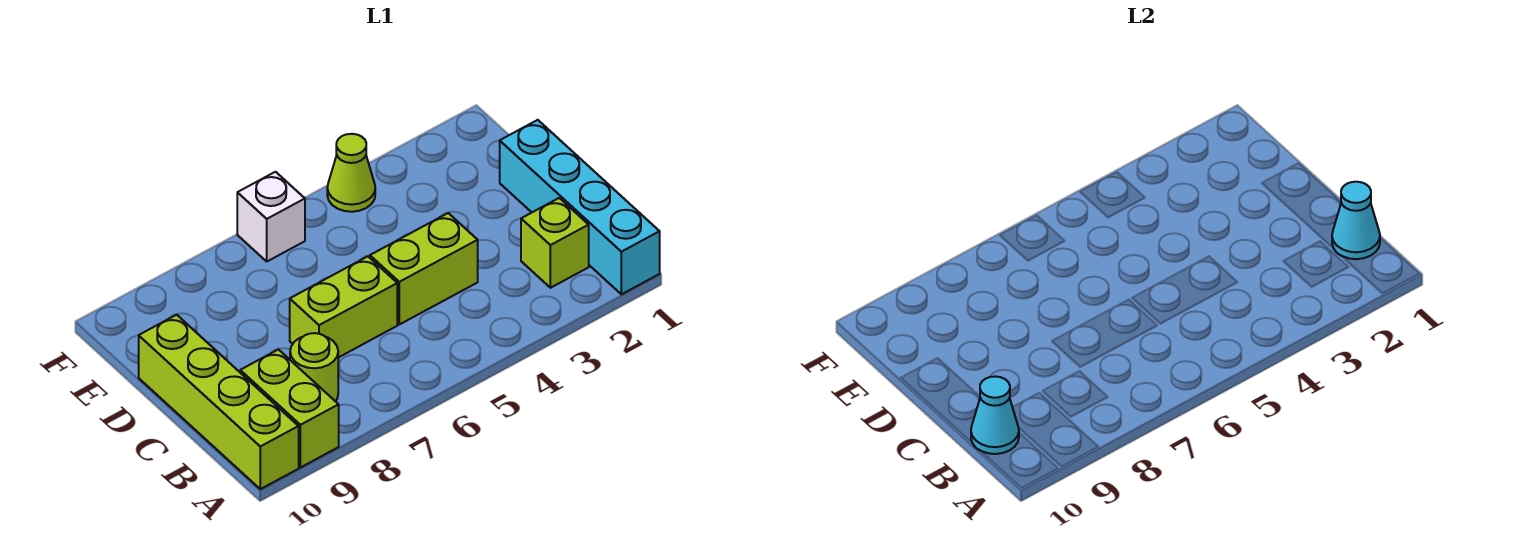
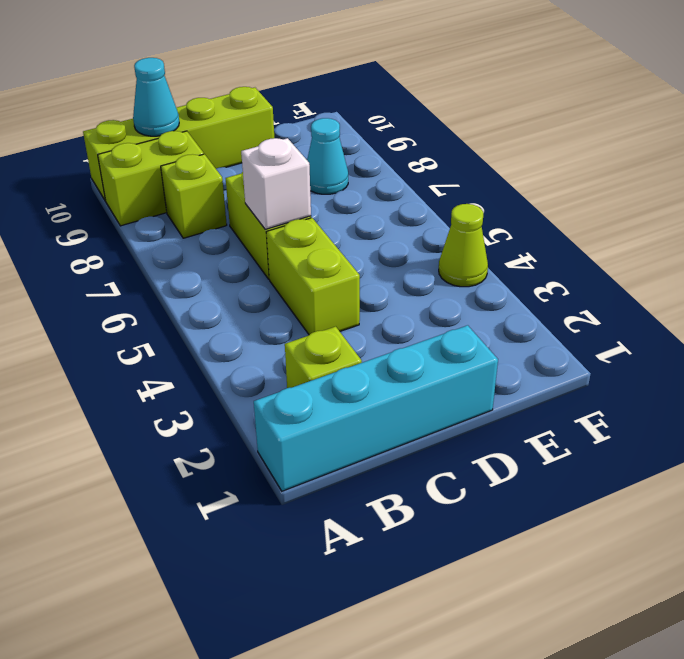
cyan cone B1 level 2 -> cyan cone E8 level 1
lime round brick B8 level 1 -> lime brick B8 level 1
white brick F6 level 1 -> white brick C6 level 2

